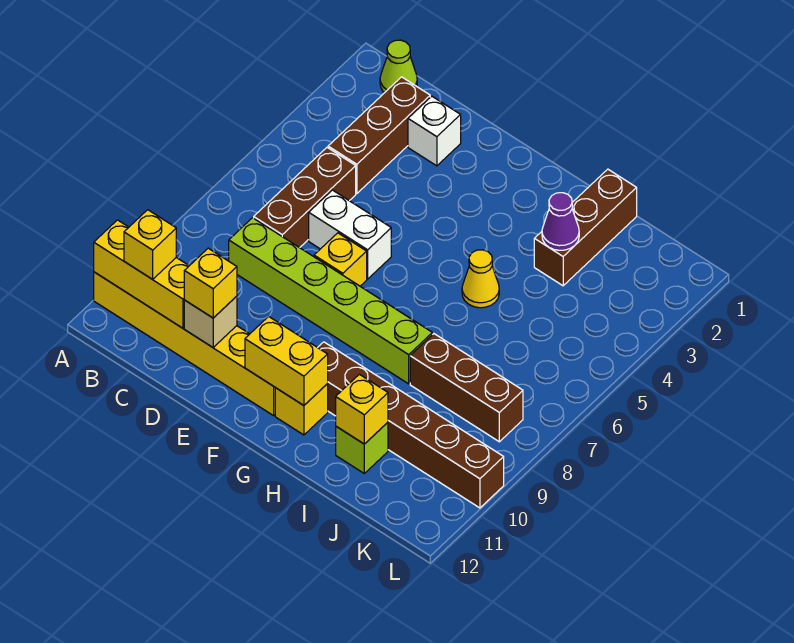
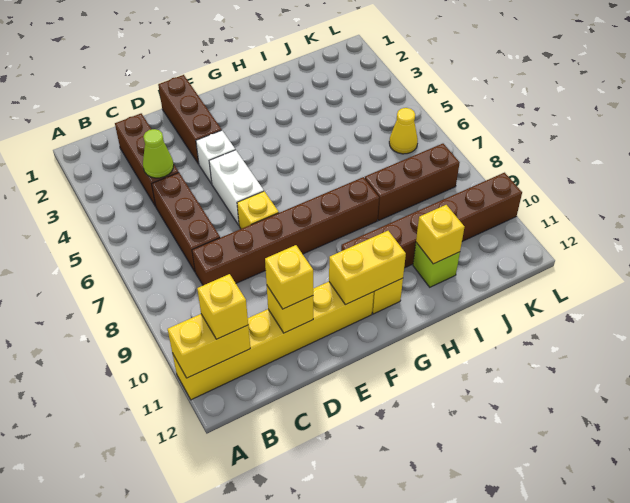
yellow brick A11:C11 level 2 -> yellow brick A11:B11 level 2
lime cone B1 level 1 -> lime cone C4 level 2
lime brick C8:H8 level 1 -> brown brick C8:H8 level 1
white brick D2 level 1 -> white brick E4 level 1
white brick D6:E6 level 1 -> white brick E5:E6 level 1
tan brick D11 level 2 -> yellow brick D11 level 2
yellow cone H5 level 1 -> yellow cone K6 level 1
brown brick I1:I3 level 1 -> brown brick E1:E3 level 1
purple cone I3 level 2 -> none

